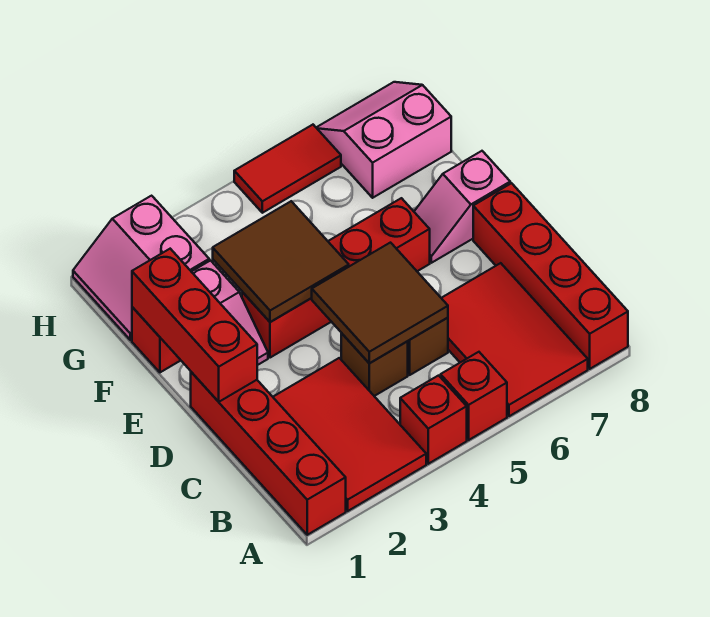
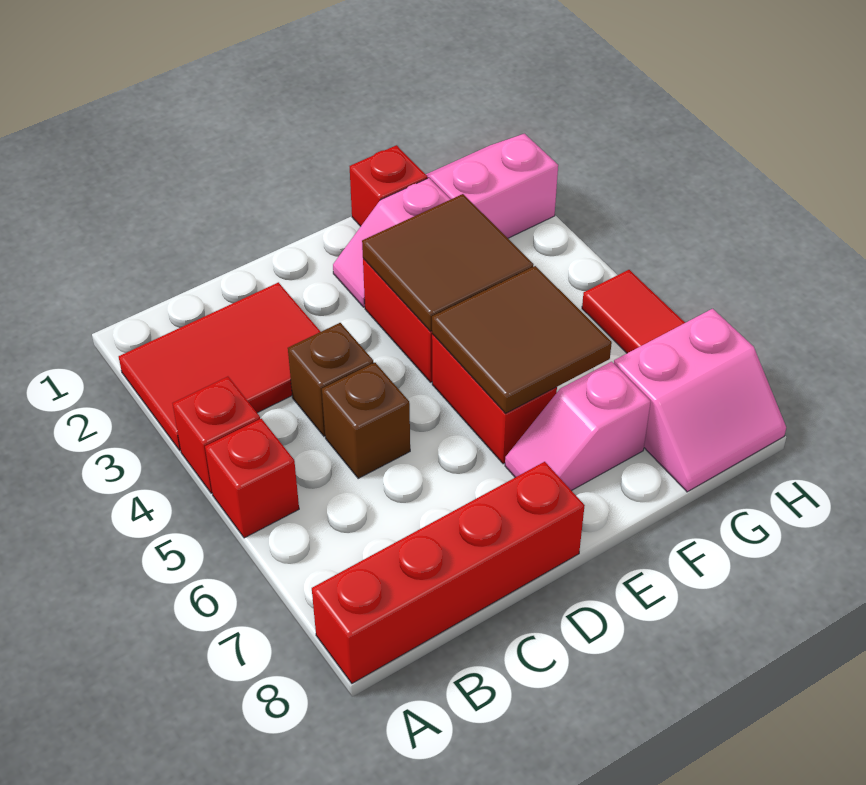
red brick A1:D1 level 1 -> none
red tile A6:C7 level 1 -> none
brown tile C4:D5 level 2 -> brown tile E5:F6 level 2
red brick D1:F1 level 2 -> none
pink slope E7:E8 level 1 top 8 -> pink slope E7:F7 level 1 top F
pink slope G7:H8 level 1 top G -> pink slope G7:H8 level 1 top 7

